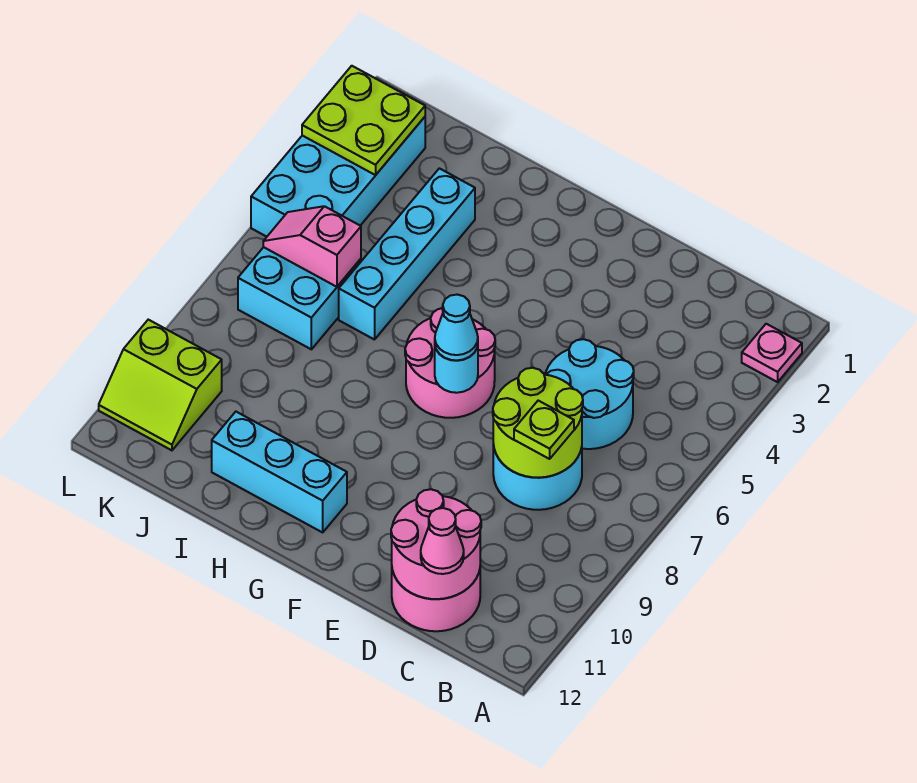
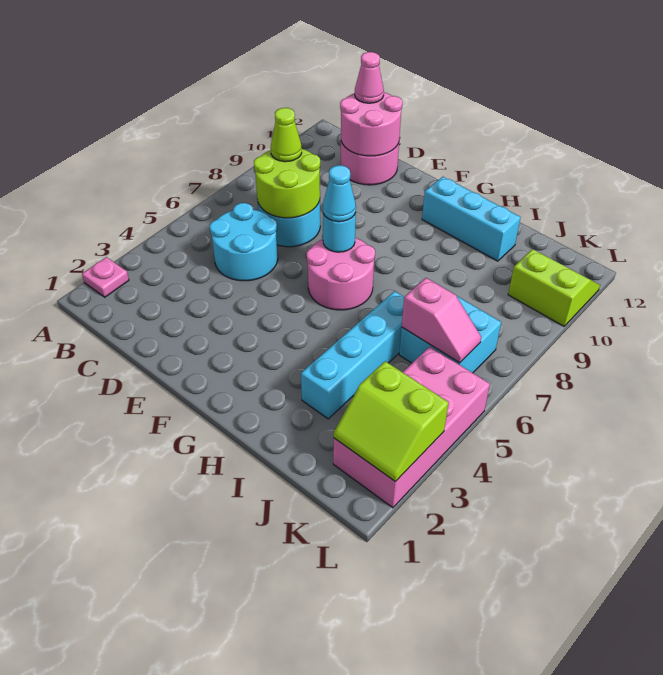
lime plate C8 level 3 -> lime cone C8 level 3
cyan brick K2:L5 level 1 -> pink brick K2:L5 level 1
lime plate K2:L3 level 2 -> lime slope K2:L3 level 2 top 3

